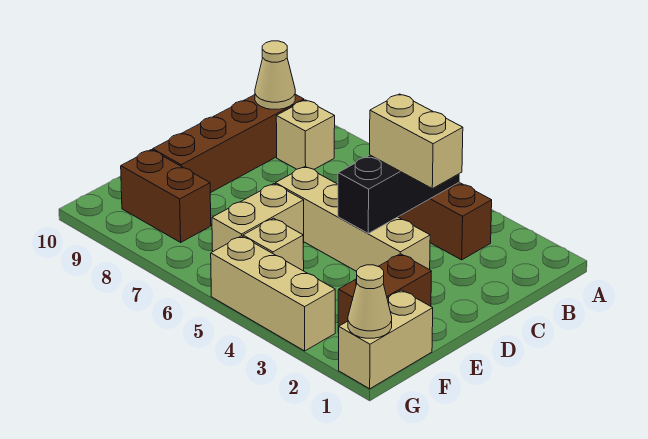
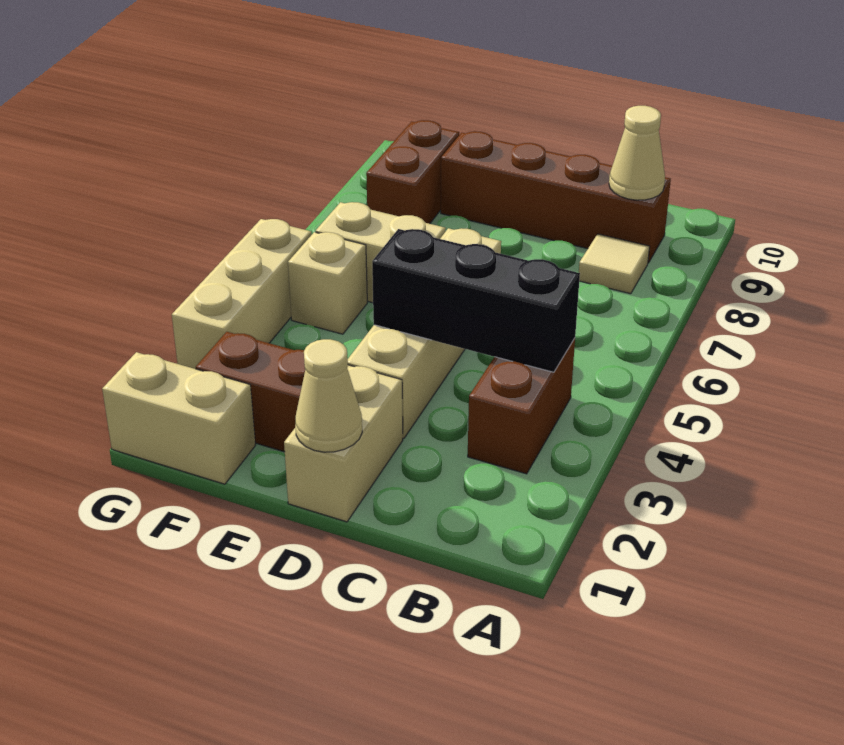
tan brick B8 level 1 -> tan tile B8 level 1
tan brick C3:C4 level 3 -> tan brick D1:D2 level 1
tan cone G1 level 2 -> tan cone D1 level 2

